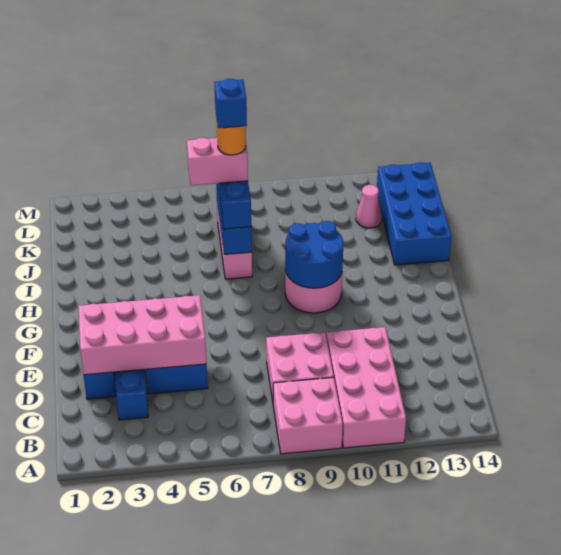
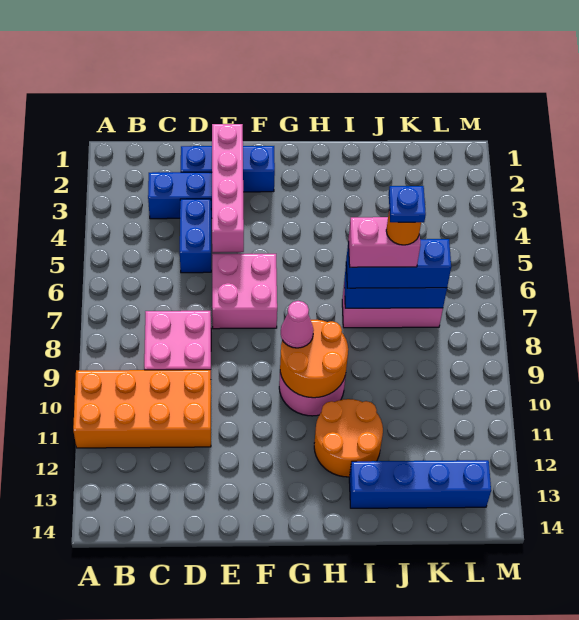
pink brick A8:B9 level 1 -> pink brick E6:F7 level 1
pink brick A10:D11 level 1 -> orange brick A10:D11 level 1
pink brick D2:E5 level 2 -> pink brick E2:E5 level 2
blue round brick G9:H10 level 2 -> orange round brick G9:H10 level 2
none -> orange round brick H11:I12 level 1
blue brick I13:L14 level 1 -> blue brick I13:L13 level 1
pink brick J6:J7 level 4 -> pink brick I7:J7 level 4
blue brick J7 level 6 -> blue plate J7 level 6
pink cone K12 level 1 -> pink cone G9 level 3

